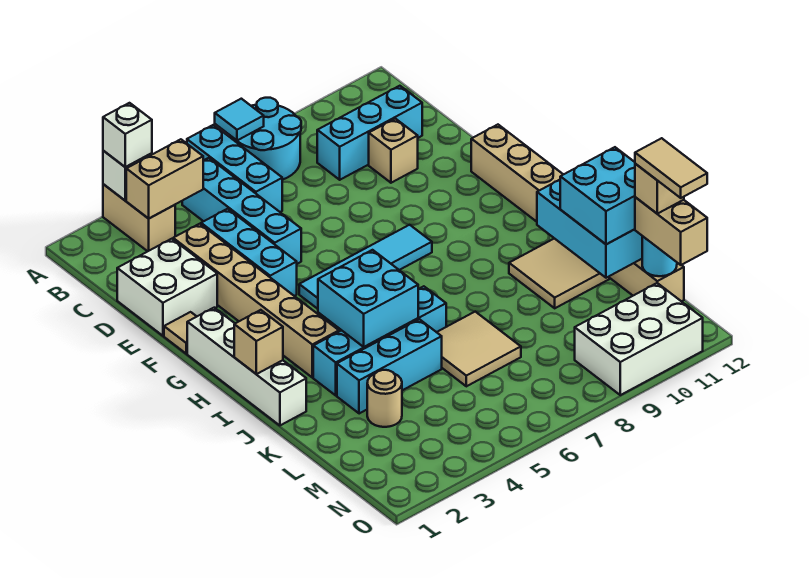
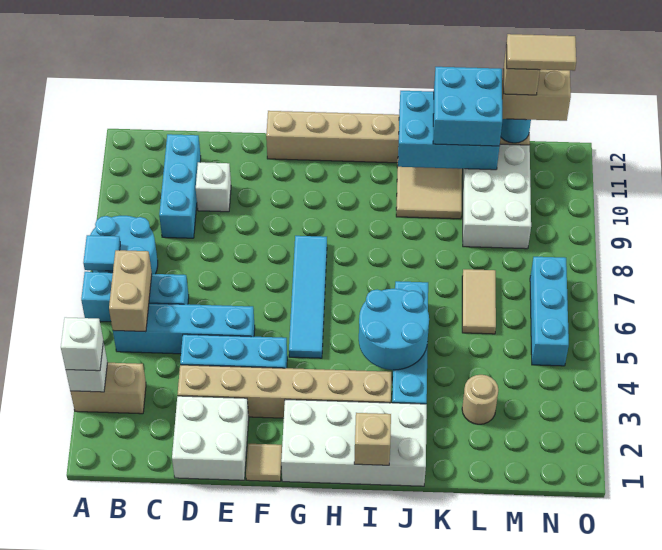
tan brick B3:B4 level 2 -> tan brick B5:B6 level 2
tan brick D10 level 1 -> white brick D10 level 1
white brick G1:J1 level 1 -> white brick G1:J2 level 1
cyan brick I4:J5 level 2 -> cyan round brick I4:J5 level 2
cyan brick K3:K5 level 1 -> cyan brick N5:N7 level 1
tan tile K6:L7 level 1 -> tan tile L6:L7 level 1
white brick N9:O11 level 1 -> white brick L9:M11 level 1

